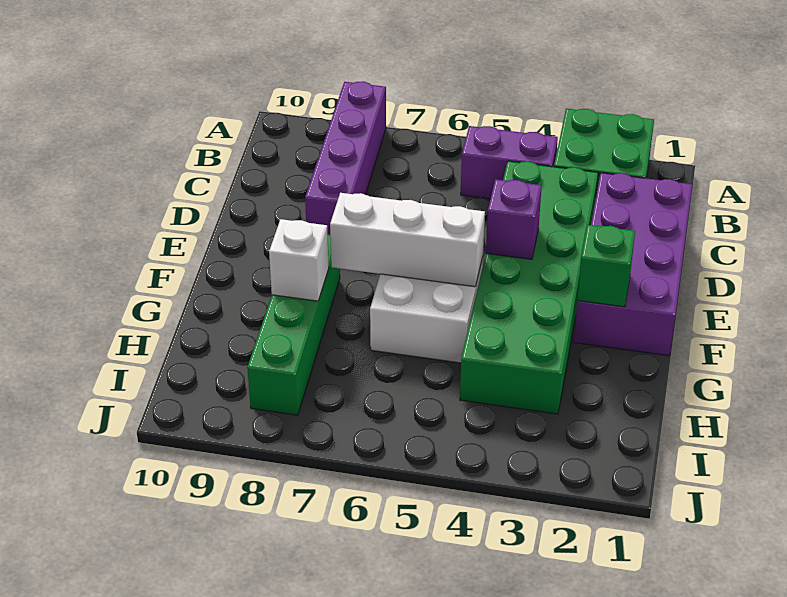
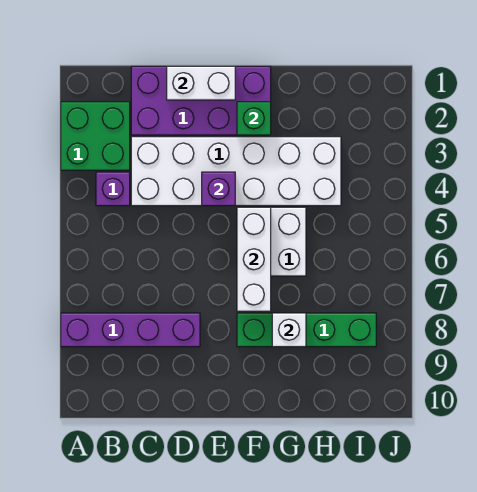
purple brick B4:B5 level 1 -> purple brick B4 level 1
green brick C3:H4 level 1 -> white brick C3:H4 level 1
none -> white brick D1:E1 level 2

